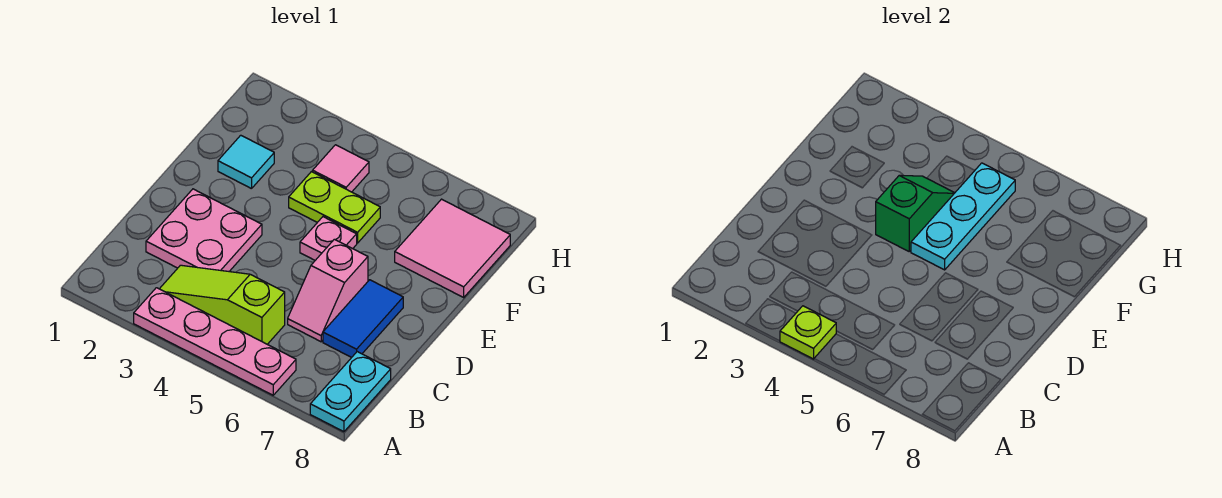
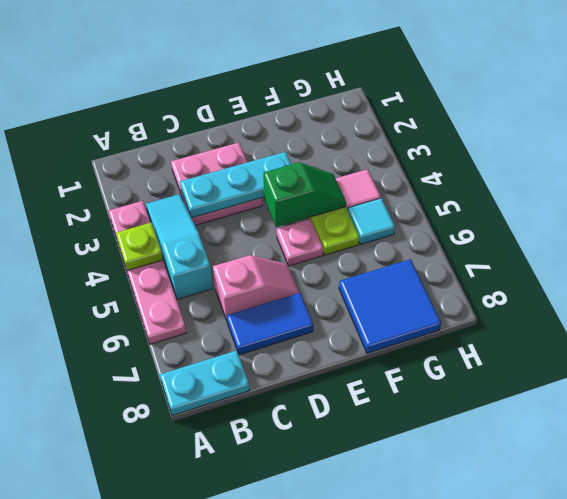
lime slope B3:B5 level 1 top 5 -> cyan slope B3:B5 level 1 top 5
pink slope C6:D6 level 1 top D -> pink slope C6:D6 level 1 top C
cyan plate E5:G5 level 2 -> cyan plate C3:E3 level 2
cyan tile F2 level 1 -> cyan tile G5 level 1
pink tile F7:G8 level 1 -> blue tile F7:G8 level 1

